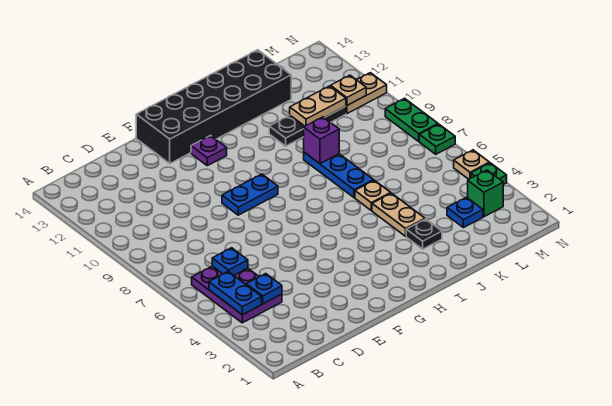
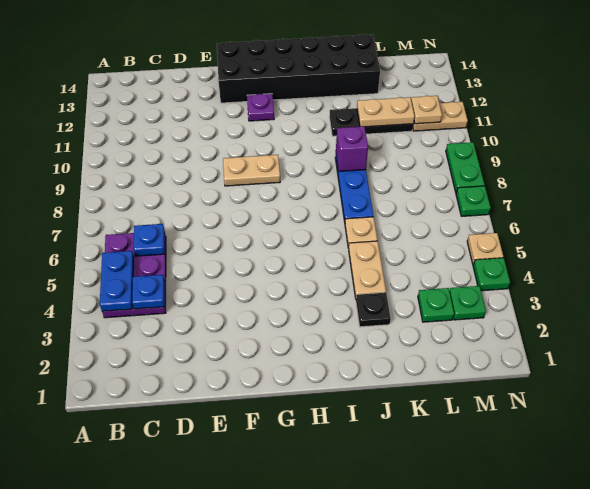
blue plate F9:G9 level 1 -> tan plate F9:G9 level 1
blue plate L3 level 1 -> green plate L3 level 1
green brick M3 level 1 -> green plate M3 level 1

